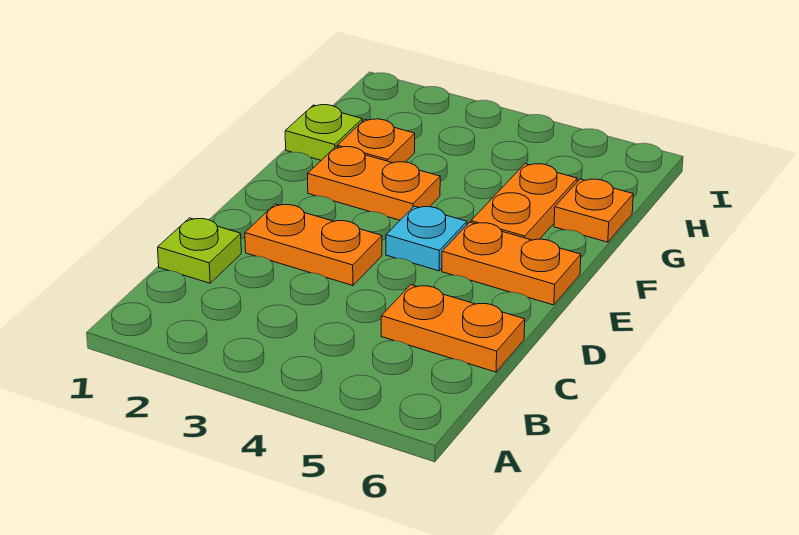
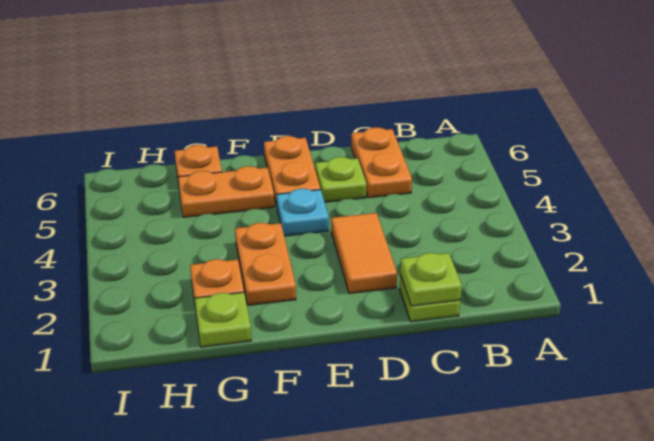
none -> lime plate C1 level 2
orange plate D2:D3 level 1 -> orange tile D2:D3 level 1
none -> lime plate D5 level 1

